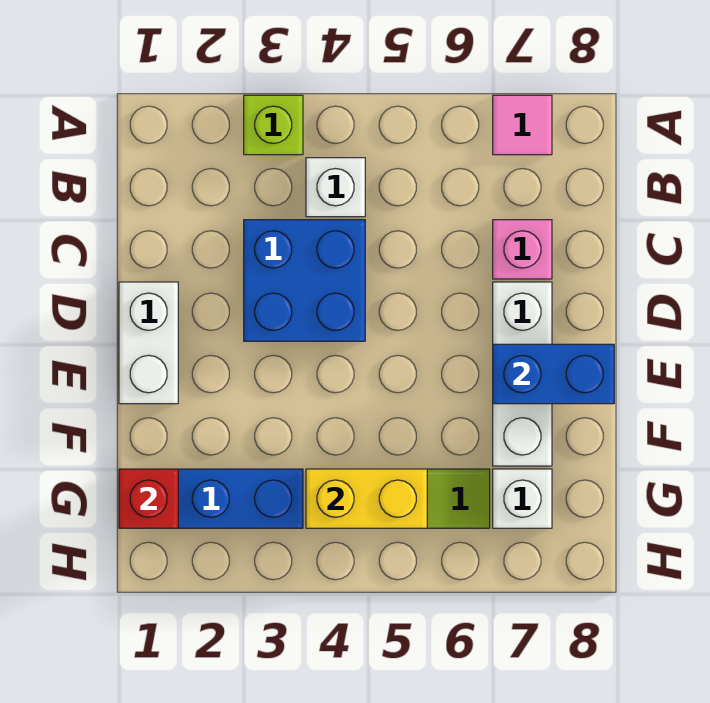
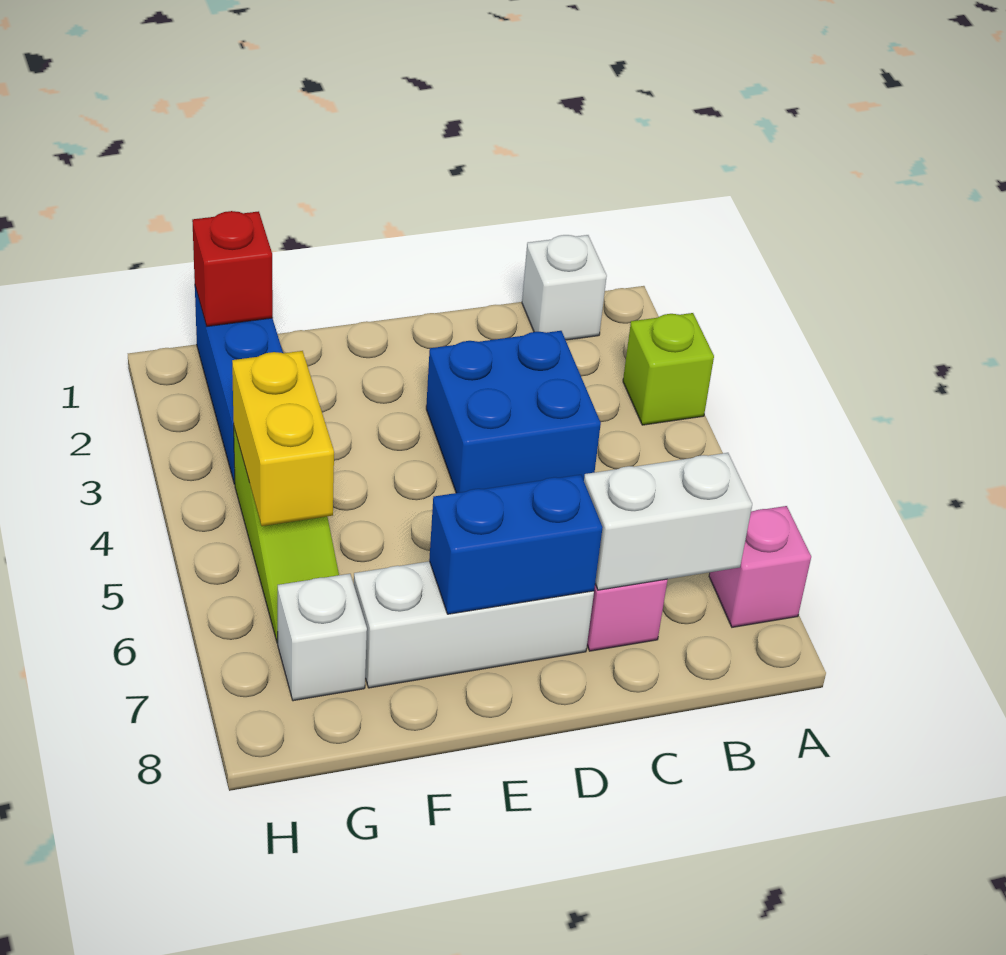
pink tile A7 level 1 -> pink brick A7 level 1
white brick B4 level 1 -> white brick B1 level 1
white brick D1:E1 level 1 -> white brick B7:C7 level 2
blue brick E7:E8 level 2 -> blue brick D7:E7 level 2

